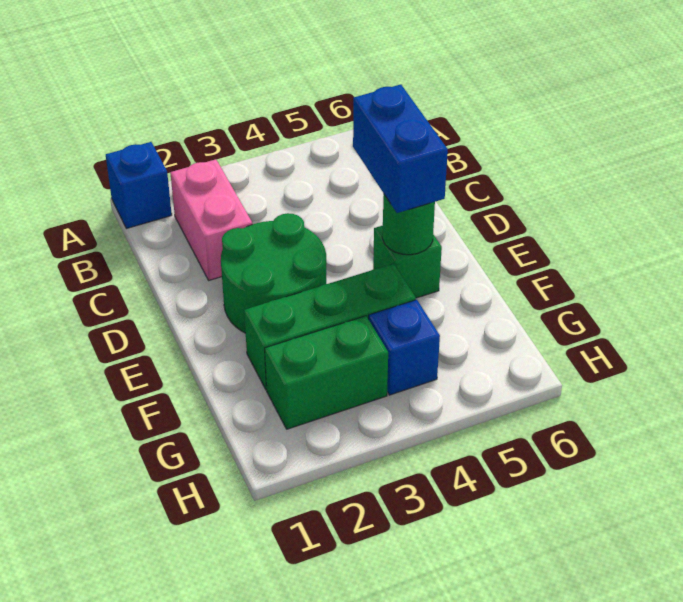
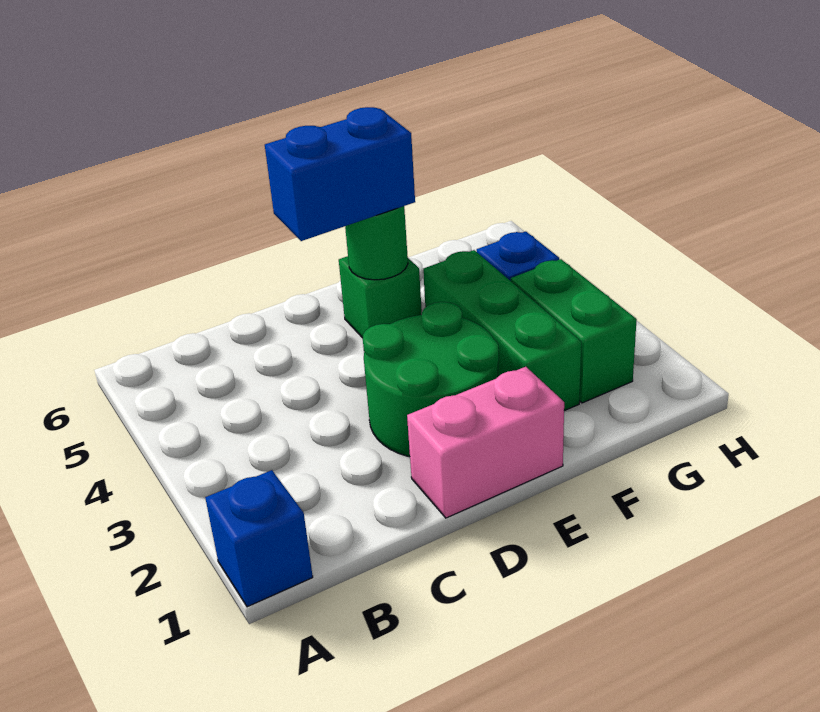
pink brick B2:C2 level 1 -> pink brick D1:E1 level 1

